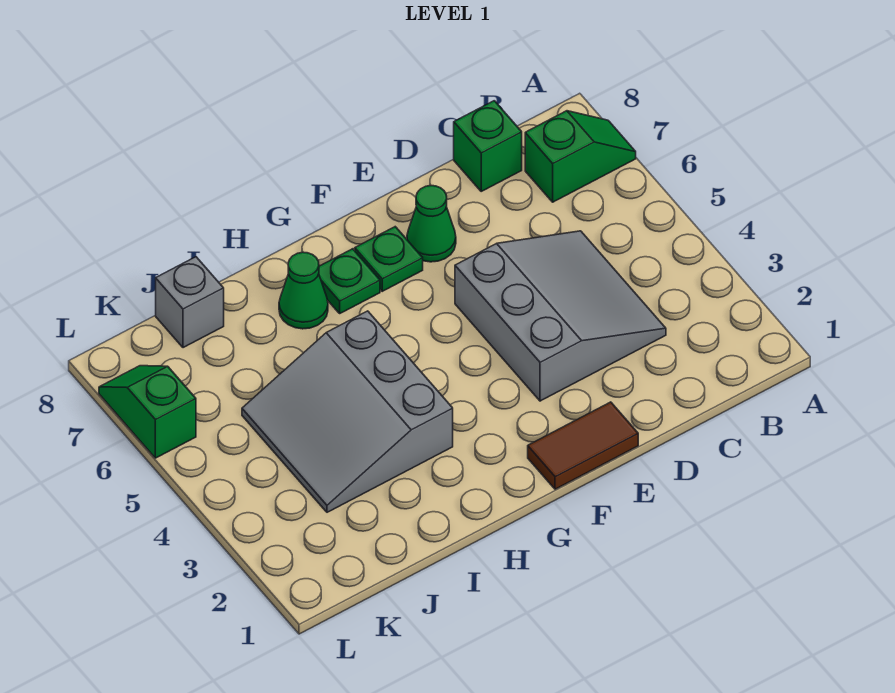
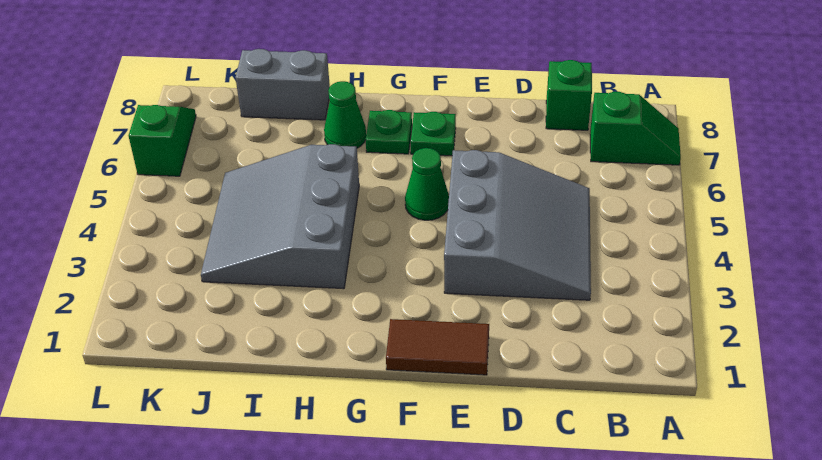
green cone E7 level 1 -> green cone F5 level 1
grey brick J8 level 1 -> grey brick I8:J8 level 1

